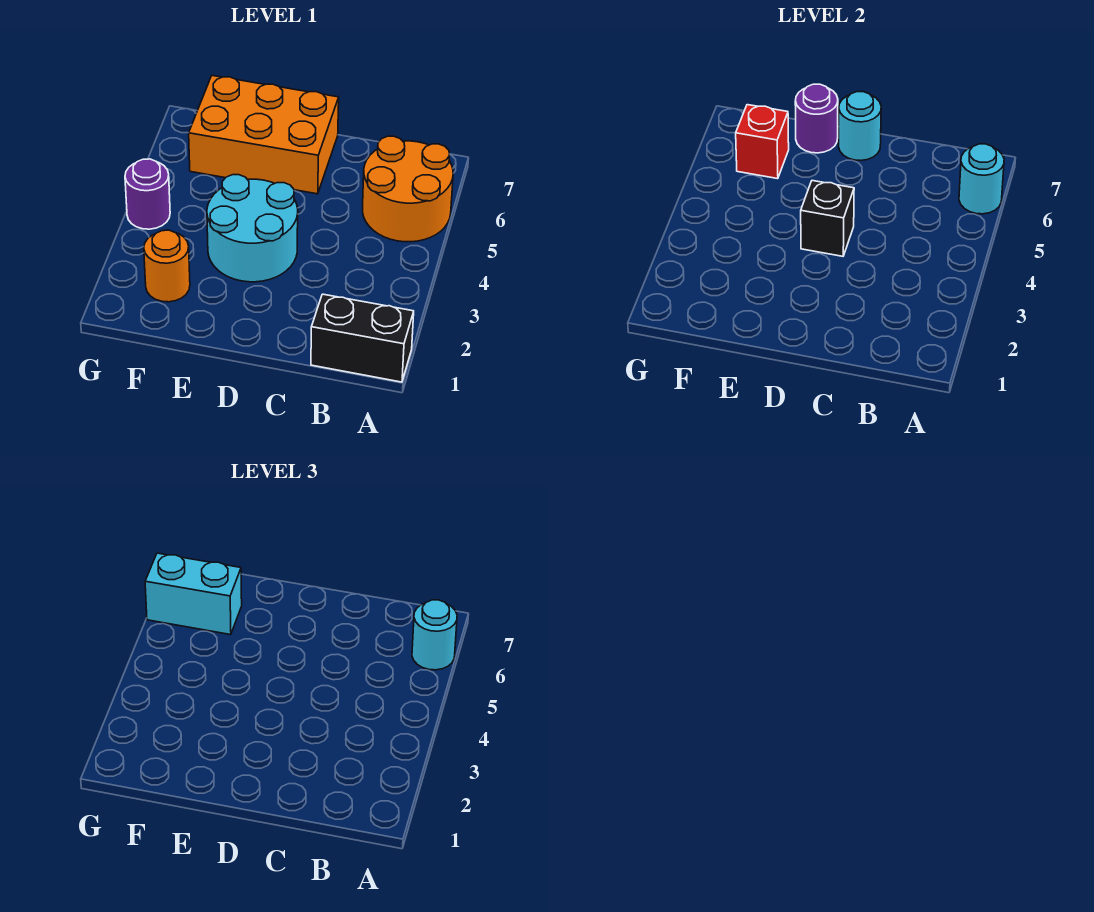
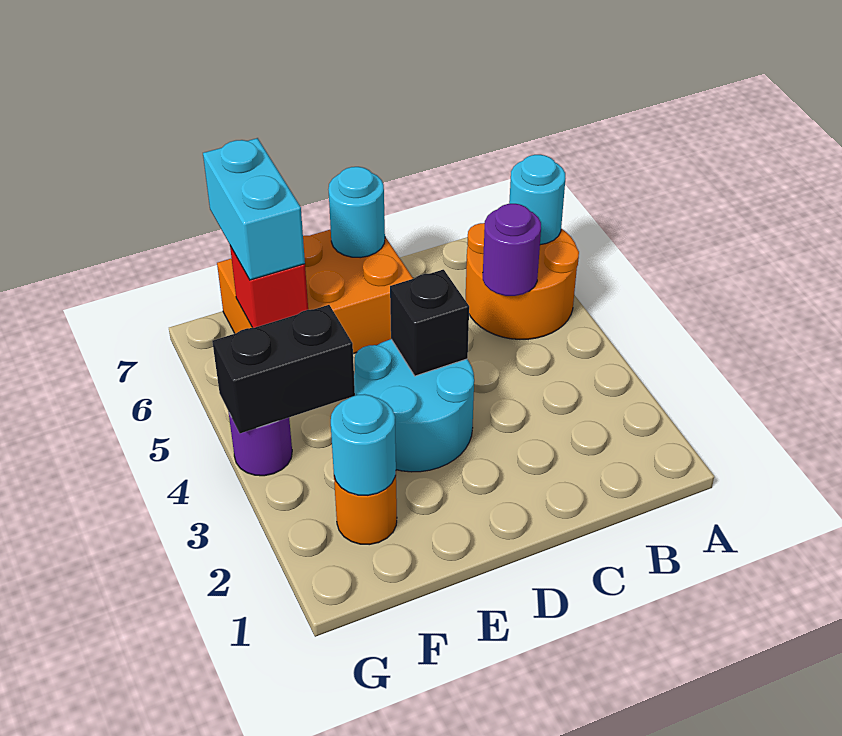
black brick A1:B1 level 1 -> black brick F4:G4 level 2
cyan round brick A6 level 3 -> cyan round brick F2 level 2
purple round brick E7 level 2 -> purple round brick B5 level 2
cyan brick F6:G6 level 3 -> cyan brick F6:F7 level 3

